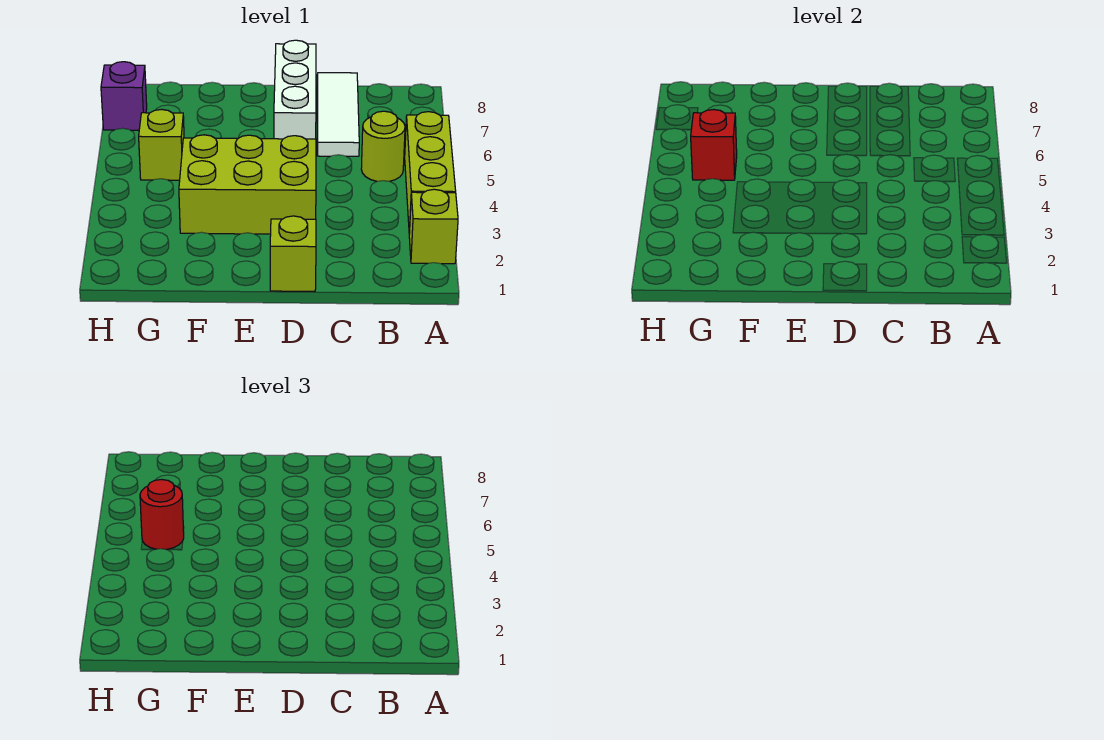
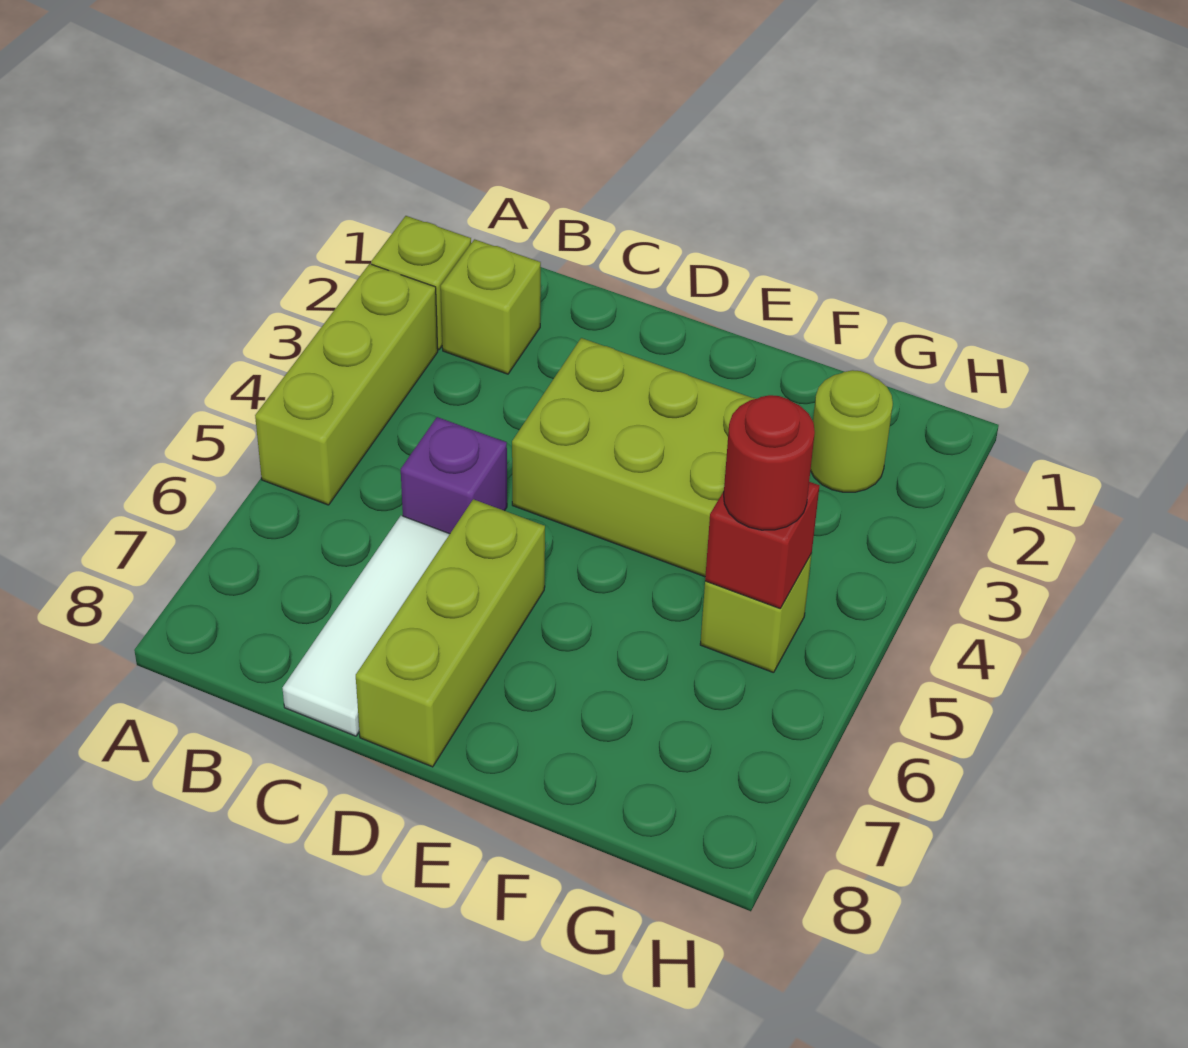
lime round brick B5 level 1 -> lime round brick G2 level 1
lime brick D1 level 1 -> lime brick B2 level 1
white brick D6:D8 level 1 -> lime brick D6:D8 level 1
purple brick H7 level 1 -> purple brick C5 level 1

